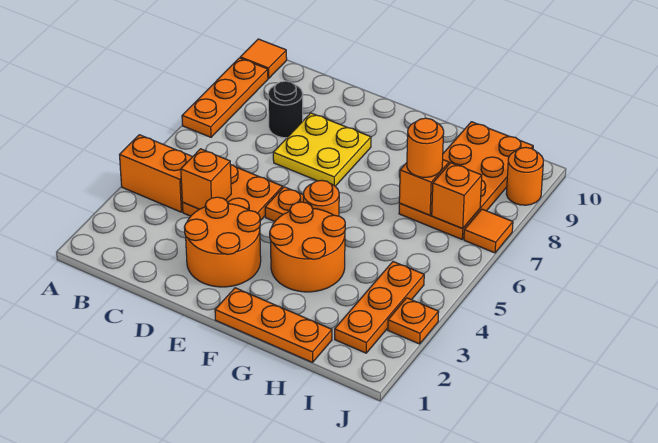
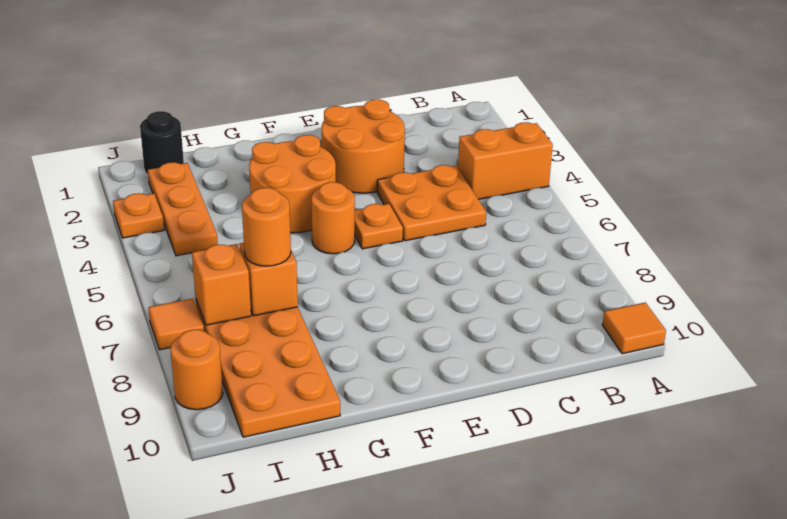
orange plate A7:A9 level 1 -> none
orange brick C4 level 2 -> none
black round brick C8 level 1 -> black round brick I1 level 1
yellow plate D7:E8 level 1 -> none
orange plate F1:H1 level 1 -> none

